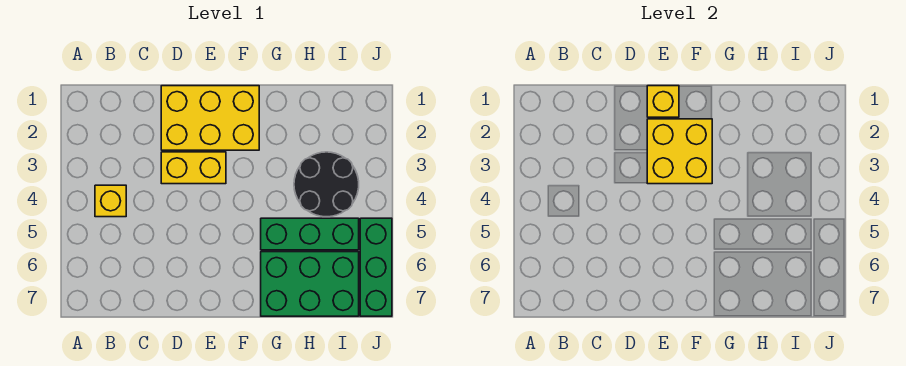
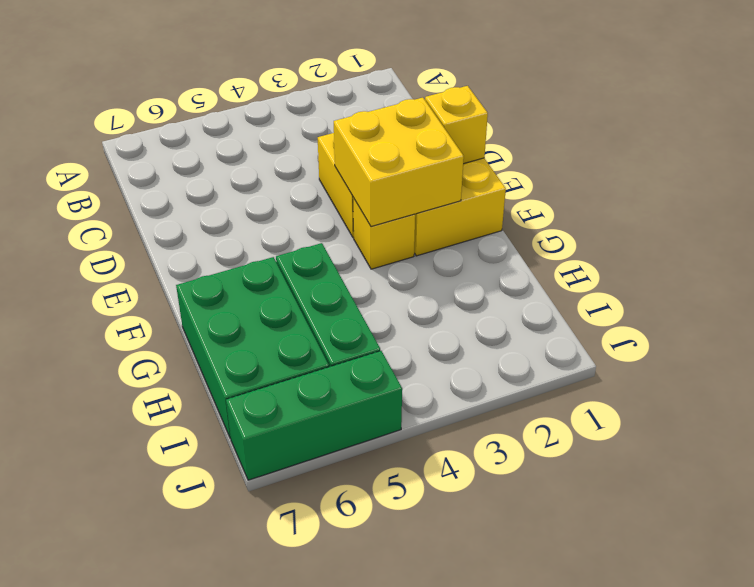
yellow brick B4 level 1 -> yellow brick F3 level 1
black round brick H3:I4 level 1 -> none

